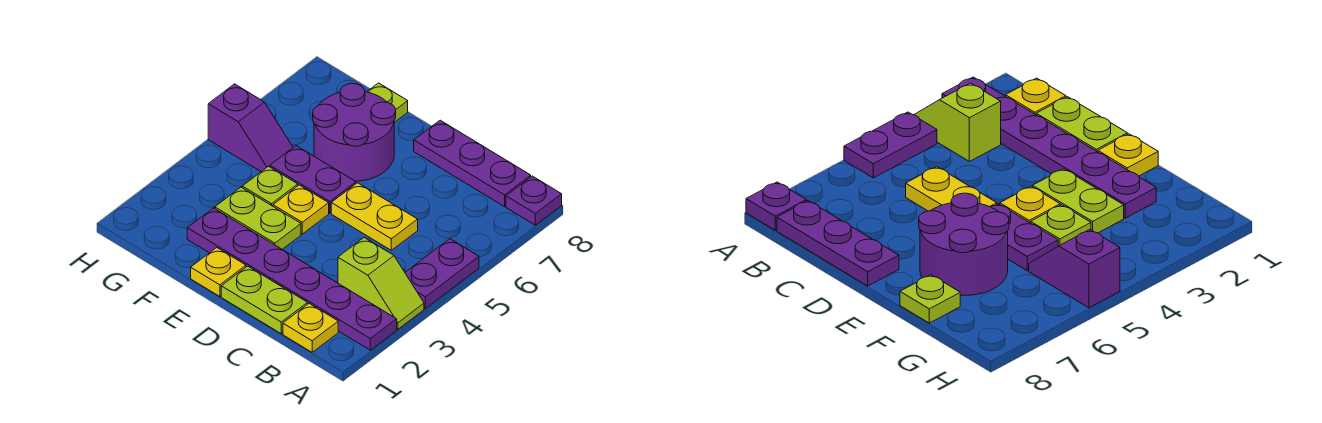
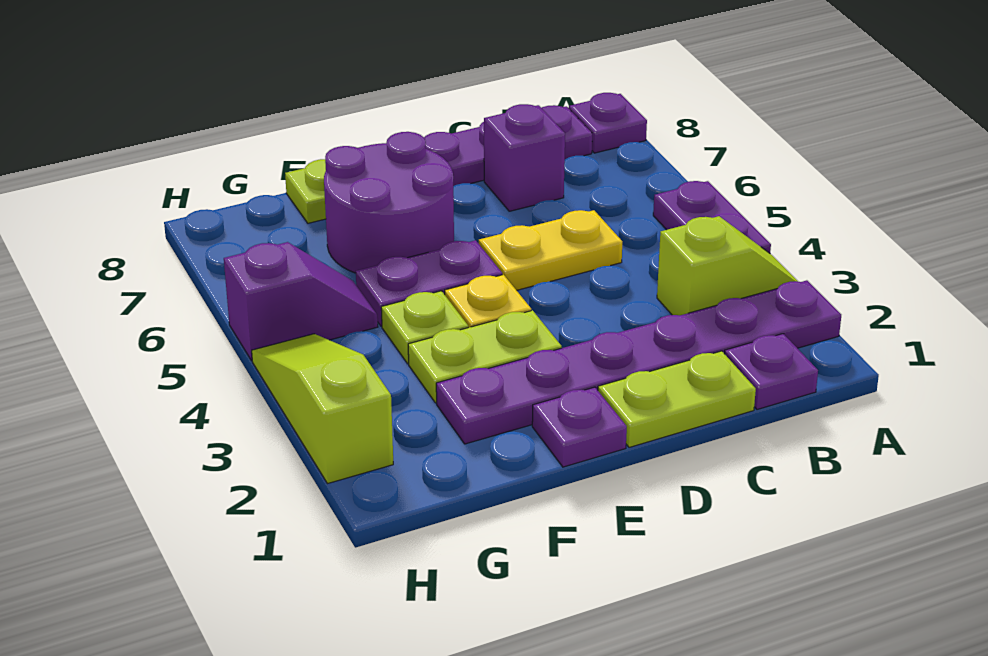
yellow plate B1 level 1 -> purple plate B1 level 1
none -> purple brick C7 level 1
yellow plate E1 level 1 -> purple plate E1 level 1
none -> lime slope H2:H4 level 1 top 2

